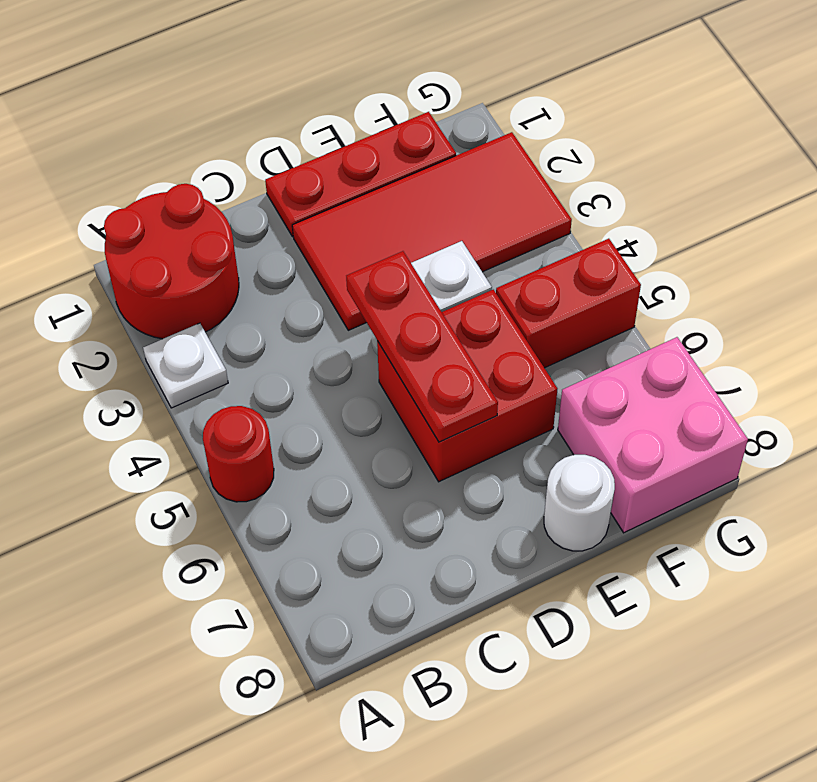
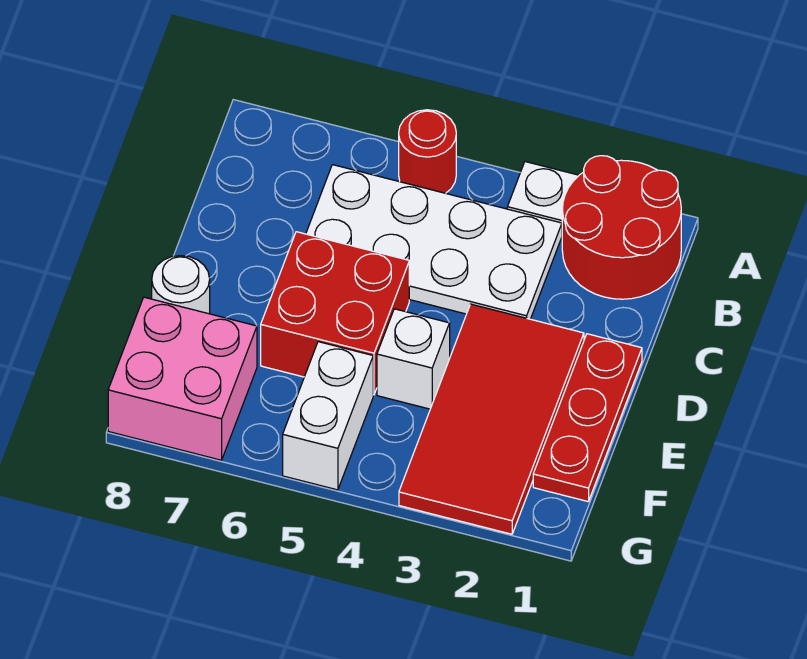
none -> white plate B3:C6 level 1
red plate D4:D6 level 2 -> none
red brick F5:G5 level 1 -> white brick F5:G5 level 1

